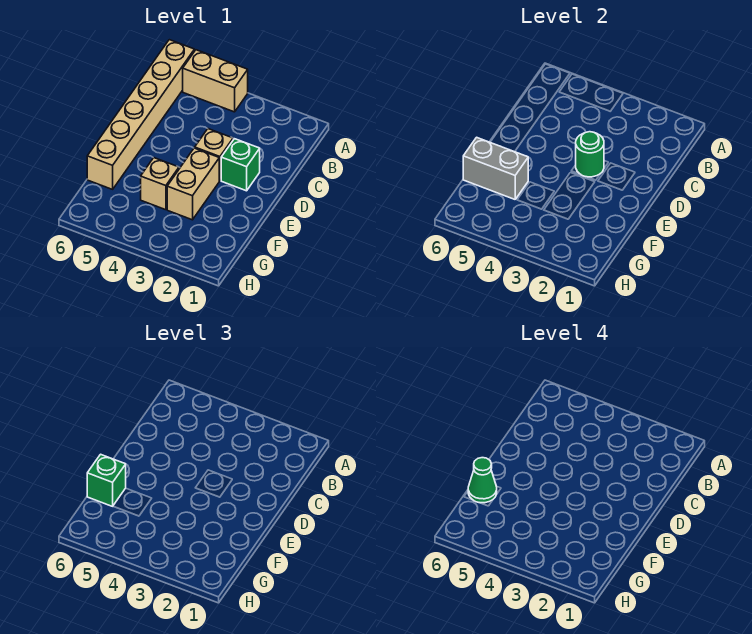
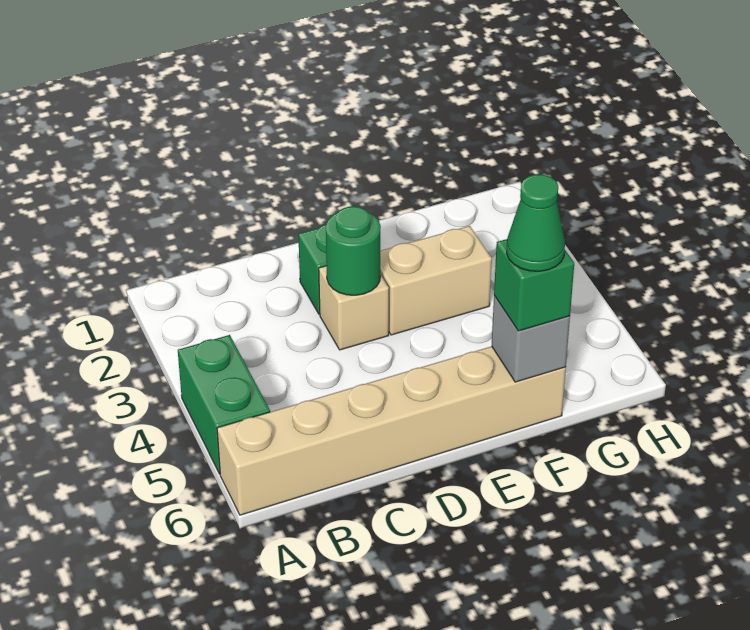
tan brick A4:A5 level 1 -> green brick A4:A5 level 1
tan brick F4 level 1 -> none
grey brick F5:F6 level 2 -> grey brick F6 level 2

